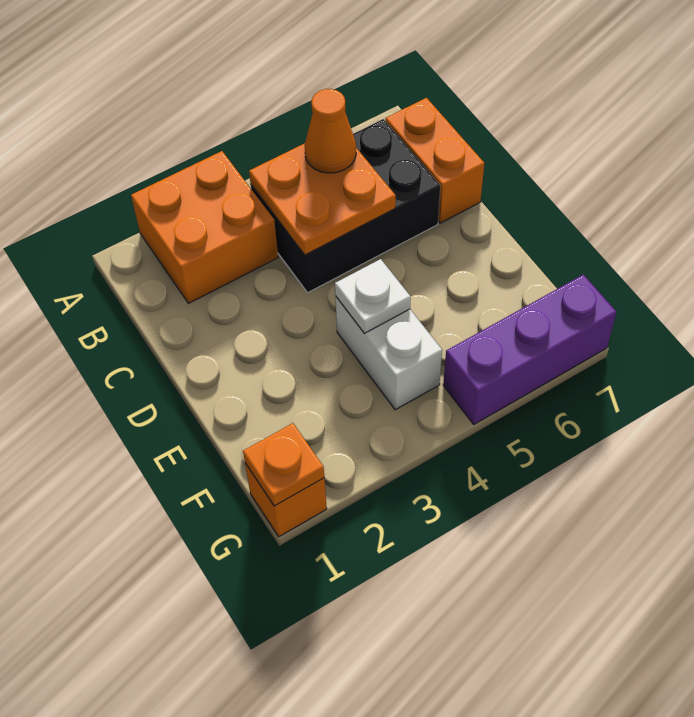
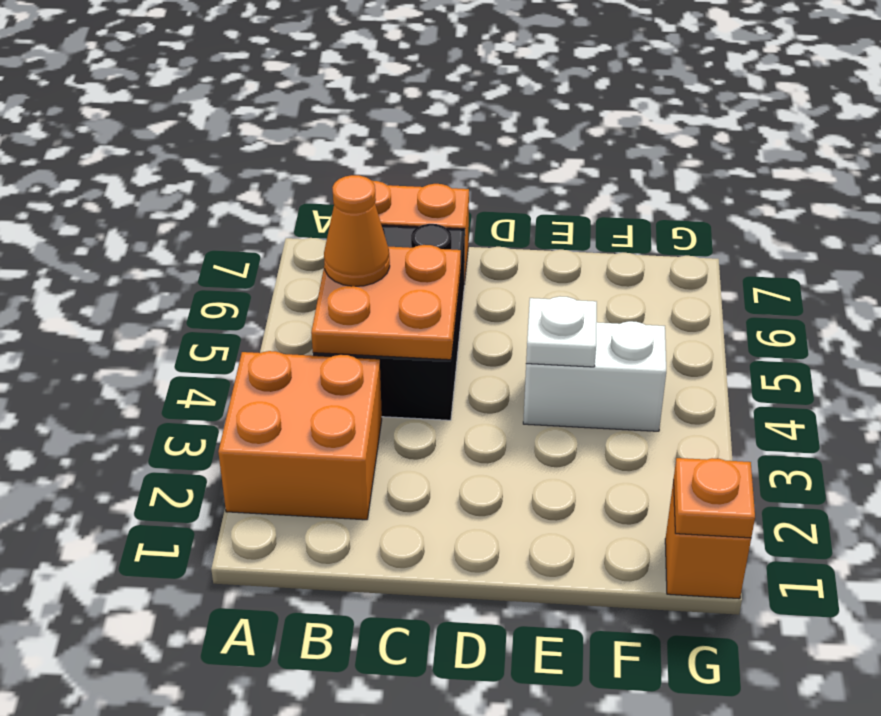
purple brick G5:G7 level 1 -> none

